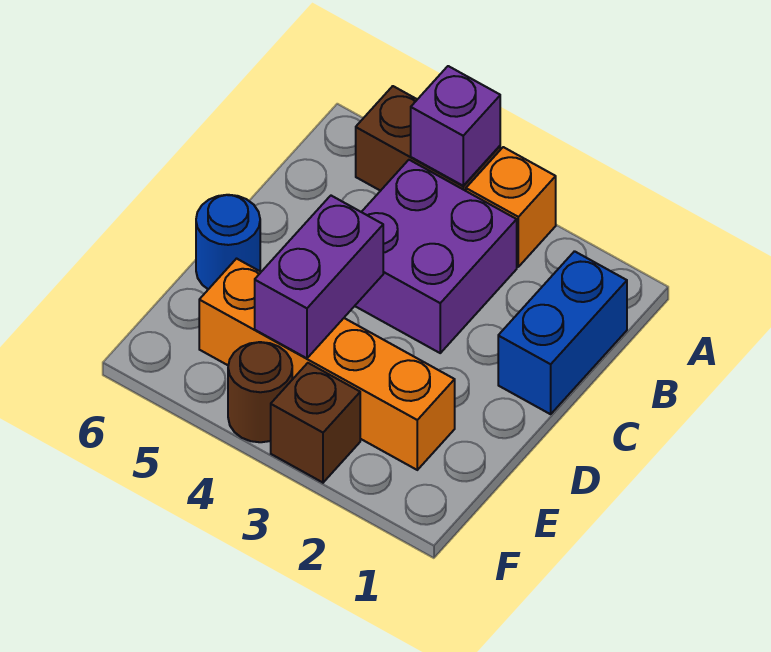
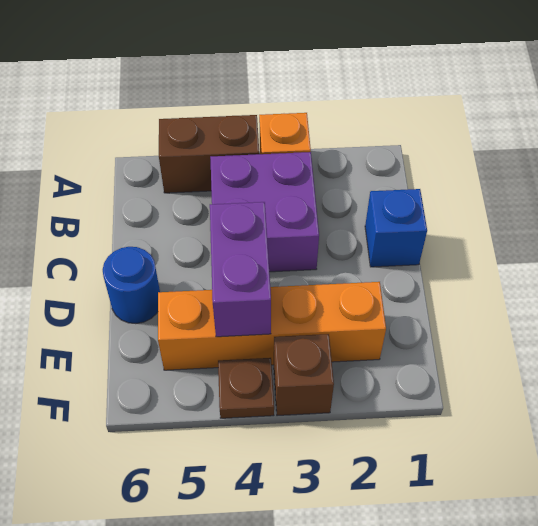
purple brick A4 level 2 -> none
blue brick B1:C1 level 1 -> blue brick C1 level 1
brown round brick F4 level 1 -> brown plate F4 level 1

